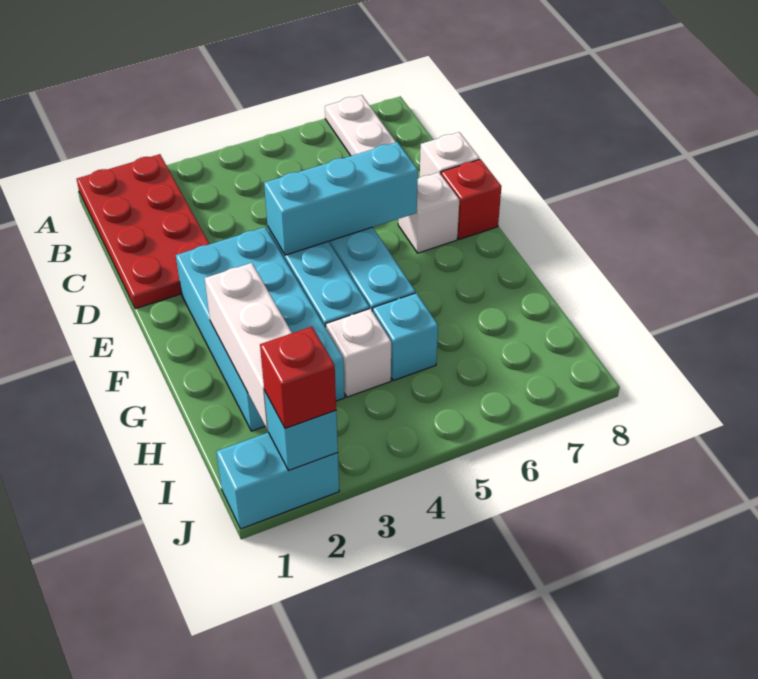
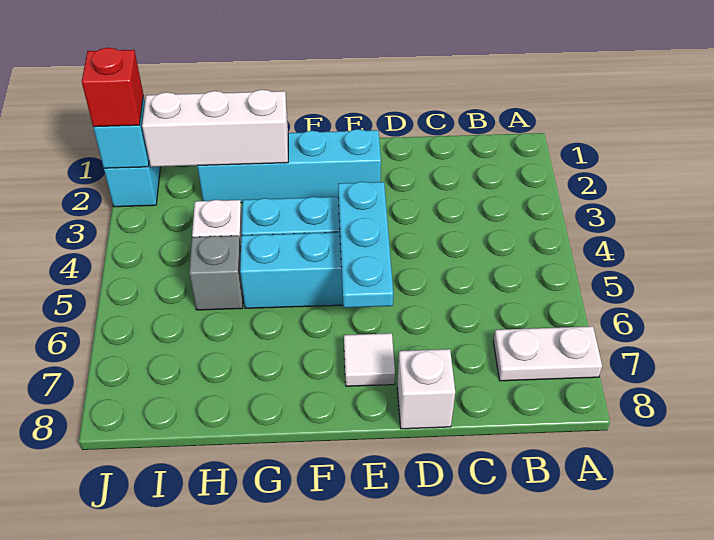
red plate A1:D2 level 1 -> none
cyan brick E2:H3 level 1 -> cyan brick E2:H2 level 1
cyan brick E4:E6 level 2 -> cyan plate E4:E6 level 2
white brick E7 level 1 -> white tile E7 level 1
red brick E8 level 1 -> none
cyan brick H5 level 1 -> grey brick H5 level 1

